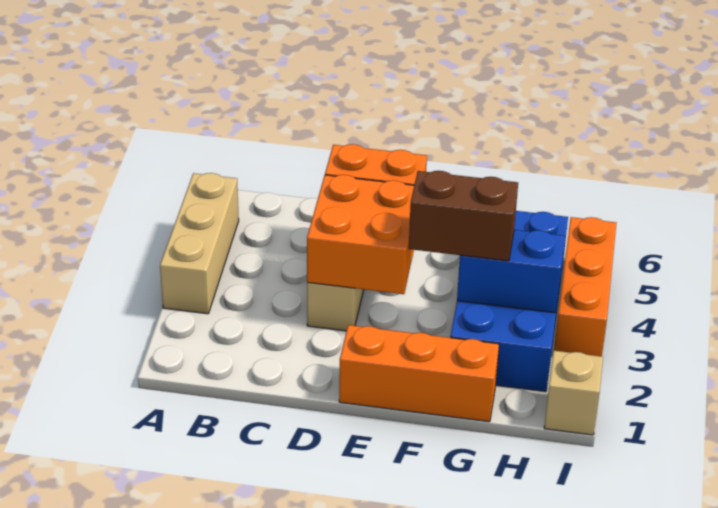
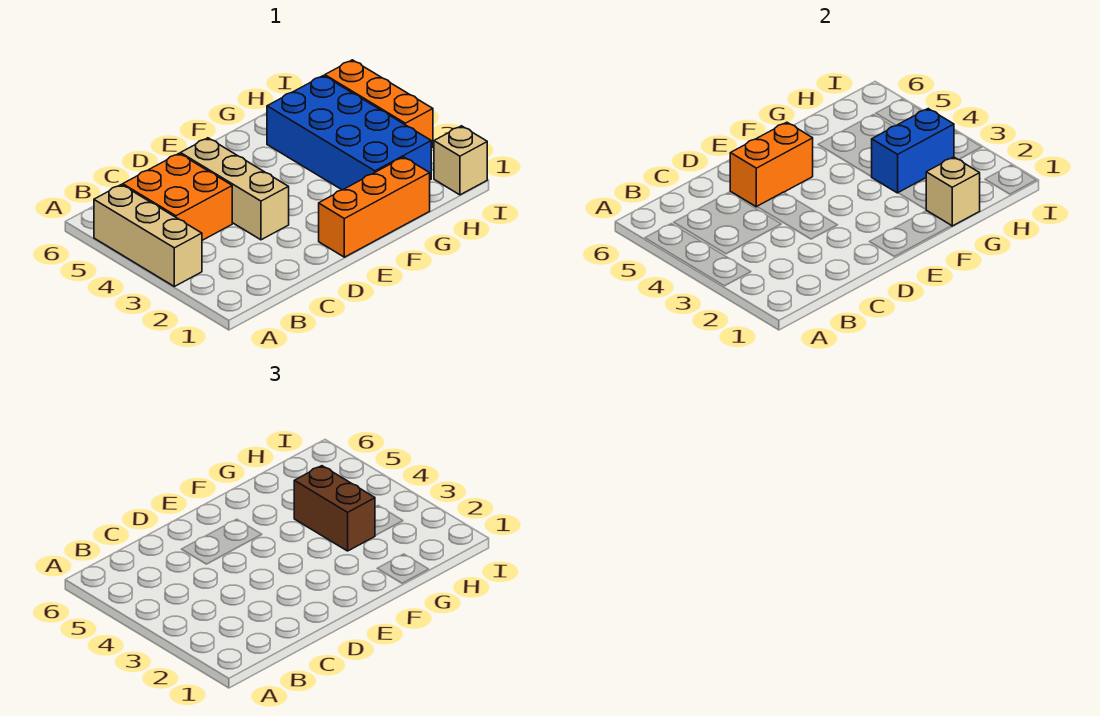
orange brick D3:E4 level 2 -> orange brick B4:C5 level 1
brown brick F3:G3 level 3 -> brown brick G3:G4 level 3
none -> tan brick G1 level 2

